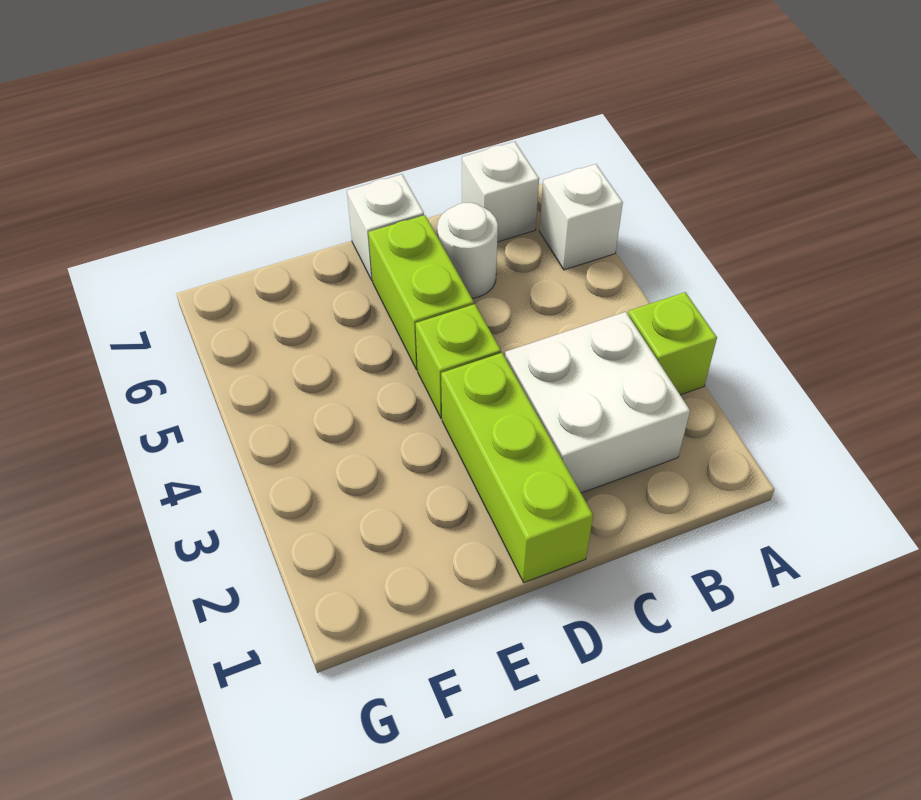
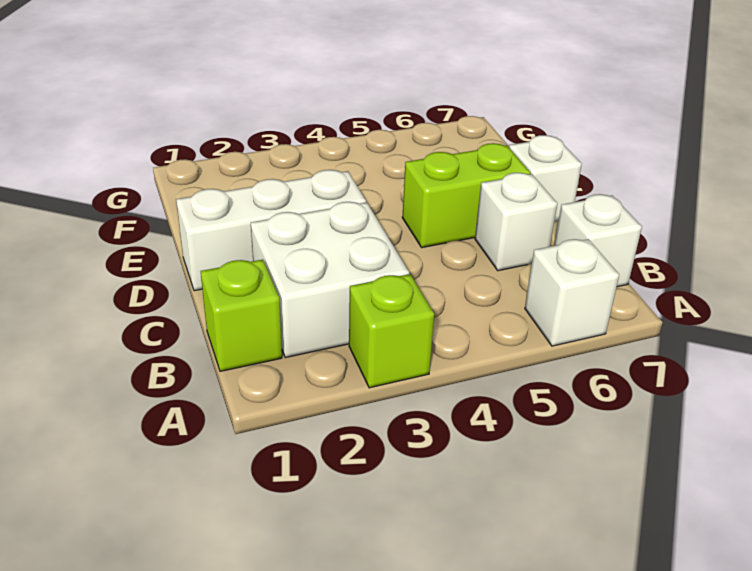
white round brick C6 level 1 -> white brick C6 level 1
lime brick D1:D3 level 1 -> white brick D1:D3 level 1
lime brick D4 level 1 -> lime brick B1 level 1

